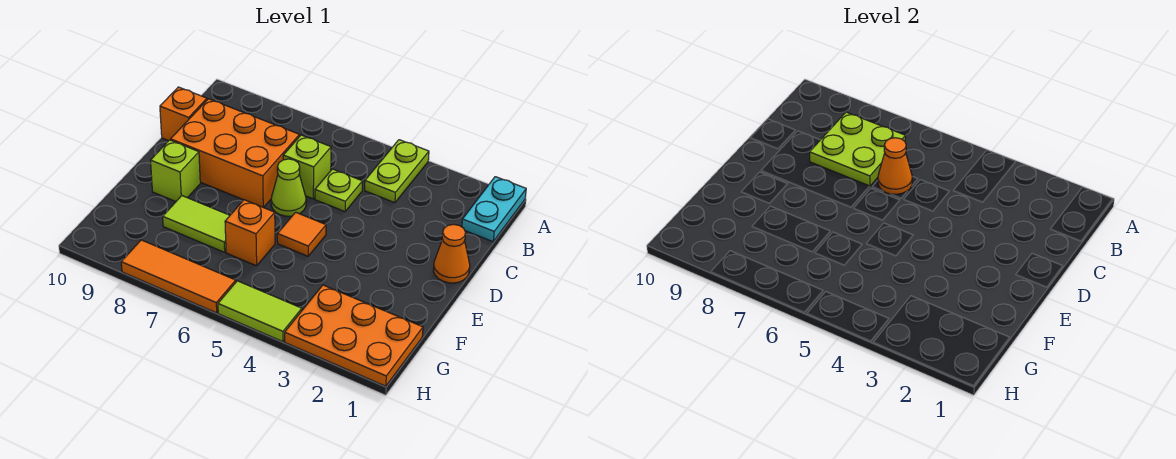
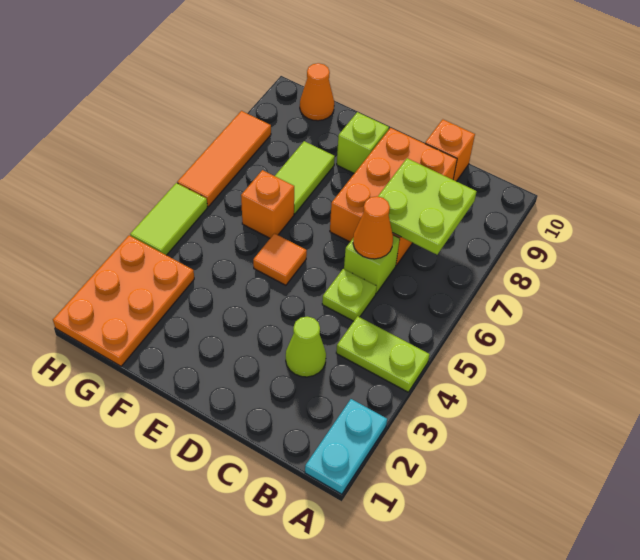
cyan plate A1:B1 level 1 -> cyan plate A1:A2 level 1
orange cone D1 level 1 -> orange cone G10 level 1
lime cone D6 level 1 -> lime cone C3 level 1

